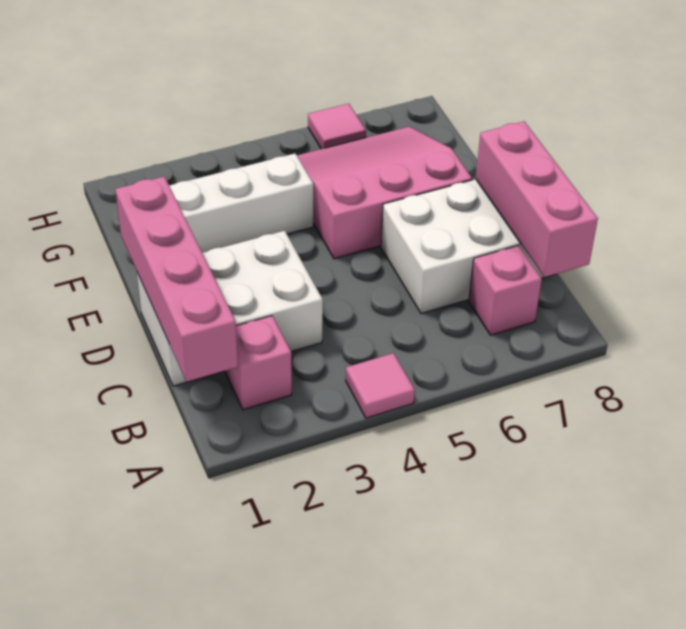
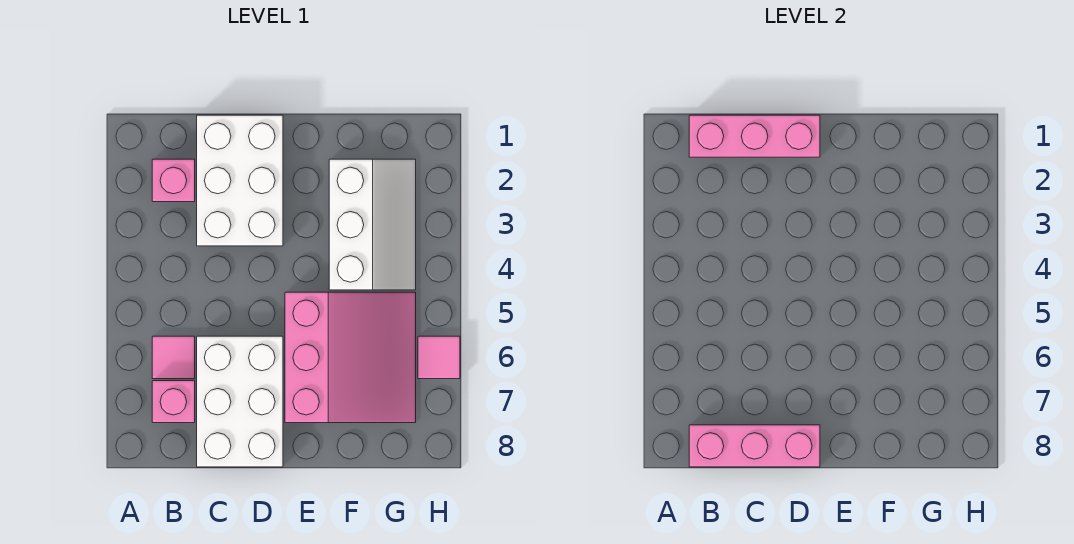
pink tile A4 level 1 -> pink tile B6 level 1
pink brick B1:E1 level 2 -> pink brick B1:D1 level 2

